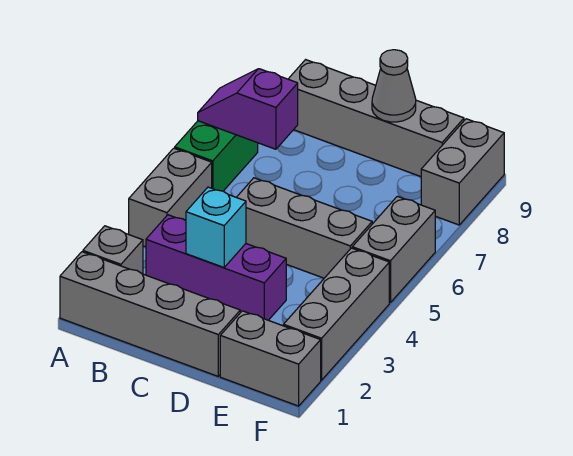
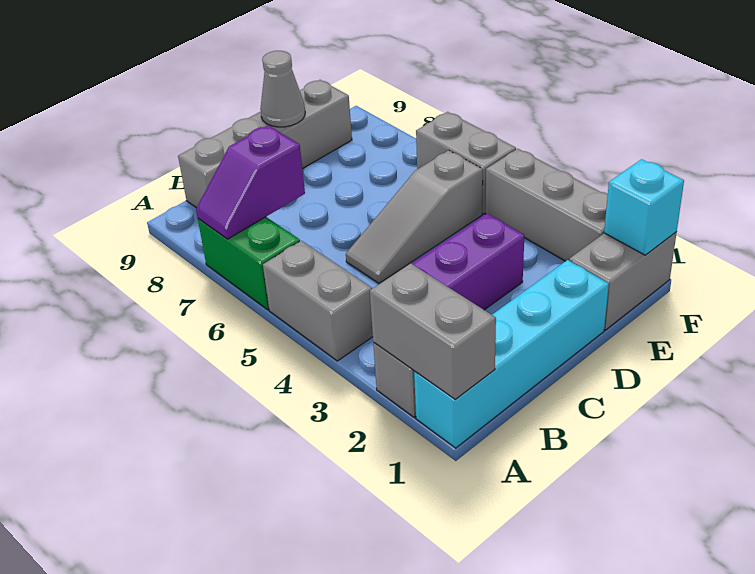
grey brick A1:D1 level 1 -> cyan brick A1:D1 level 1
cyan brick C3 level 2 -> cyan brick F1 level 2
grey brick C5:E5 level 1 -> grey slope C5:E5 level 1 top E
grey brick F8:F9 level 1 -> grey brick A1:A2 level 2

